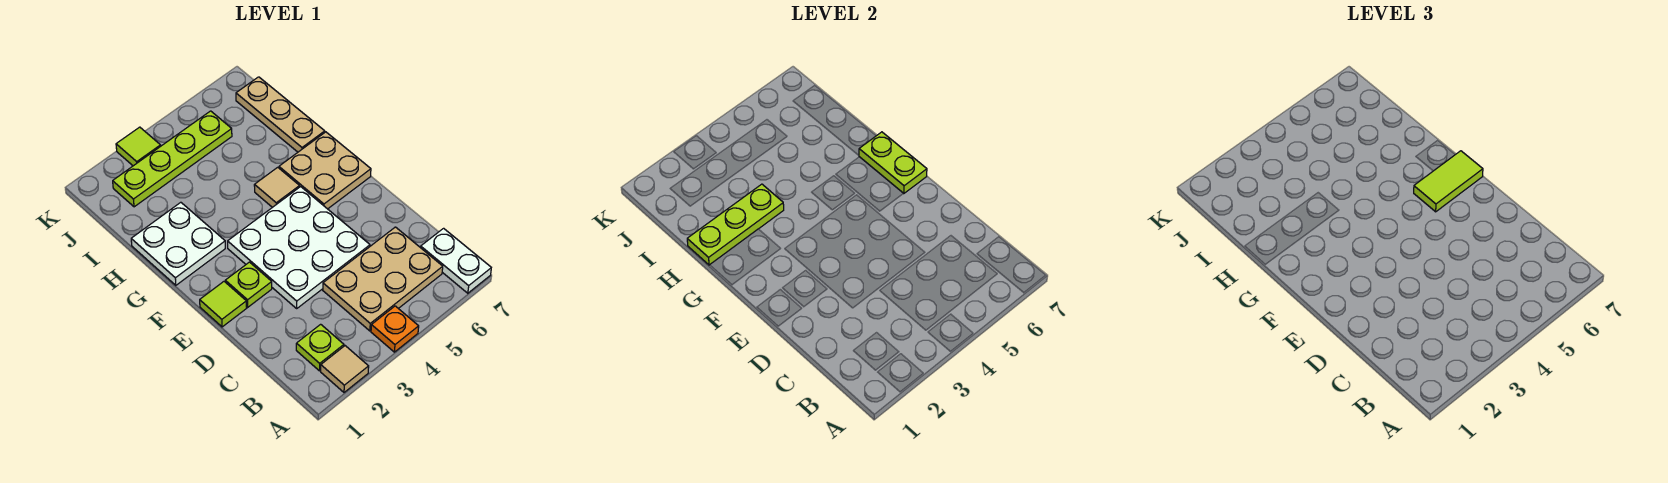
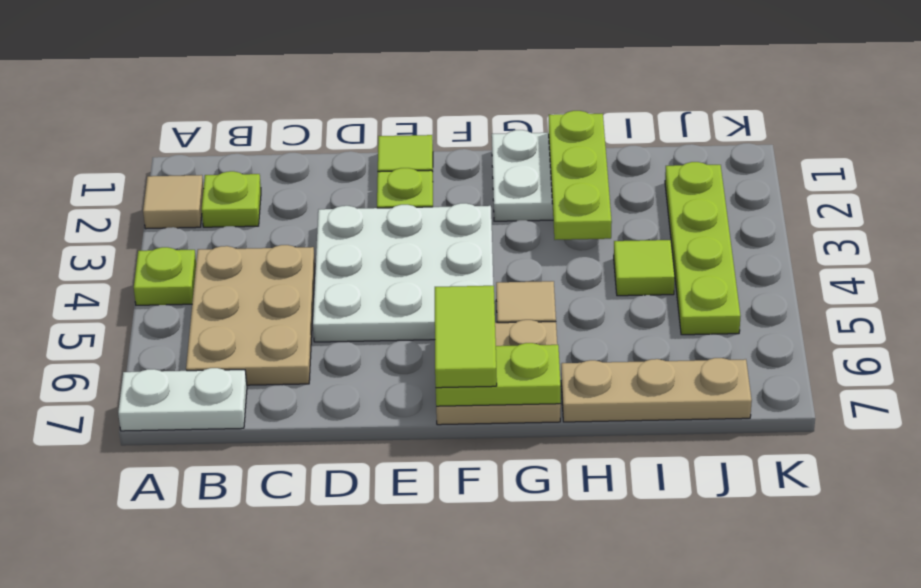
orange plate A4 level 1 -> lime plate A4 level 1
lime tile K3 level 1 -> lime tile I4 level 1

